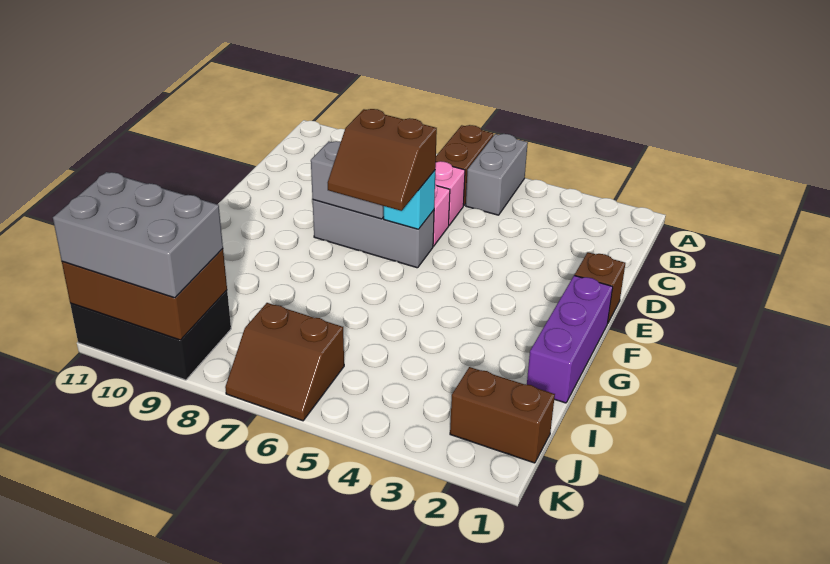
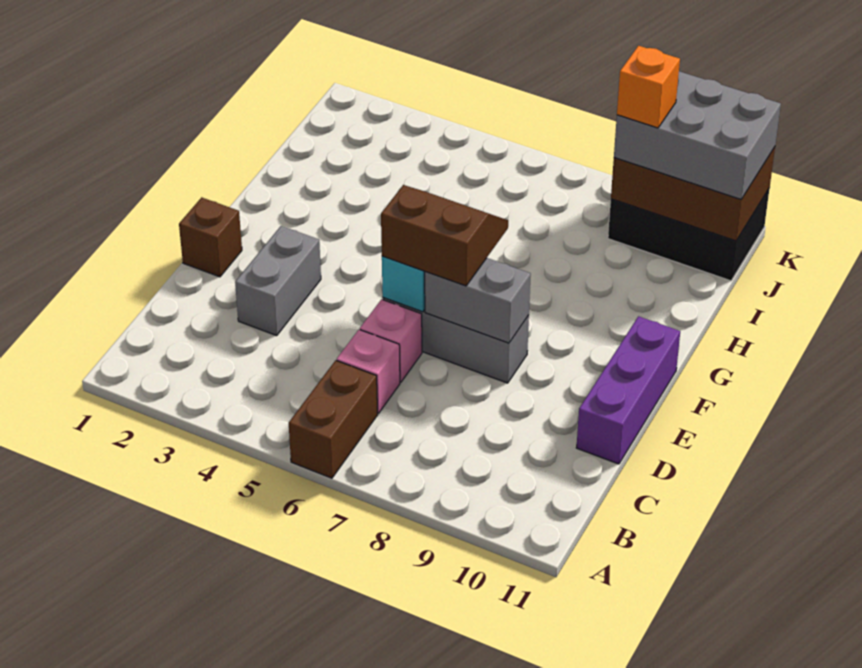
grey brick A5:B5 level 1 -> grey brick D3:E3 level 1
purple brick F1:H1 level 1 -> purple brick D11:F11 level 1
brown brick J1:J2 level 1 -> none
brown slope J6:K7 level 1 top J -> none
none -> orange brick J9 level 4

